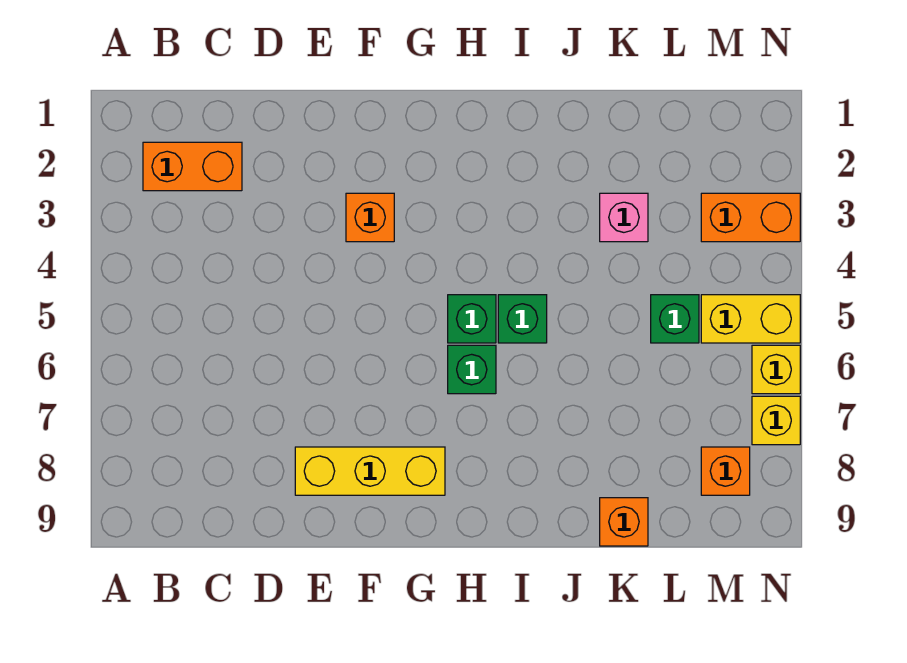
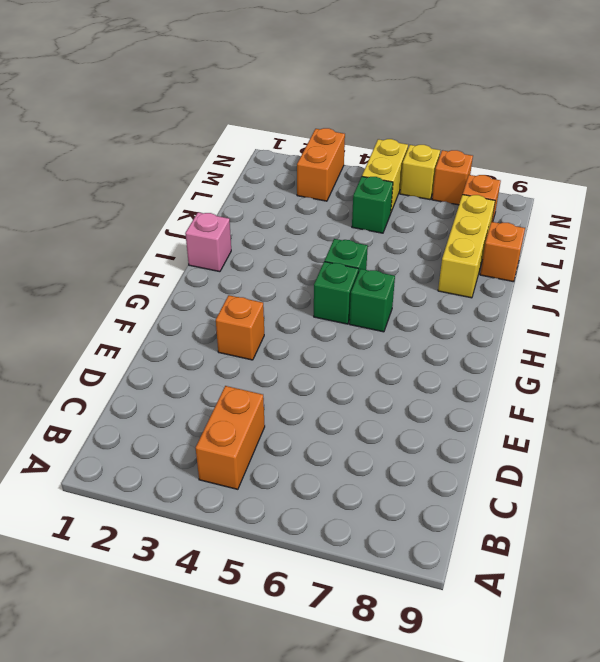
orange brick B2:C2 level 1 -> orange brick B4:C4 level 1
yellow brick E8:G8 level 1 -> yellow brick J8:L8 level 1
pink brick K3 level 1 -> pink brick I1 level 1
yellow brick N7 level 1 -> orange brick N7 level 1

